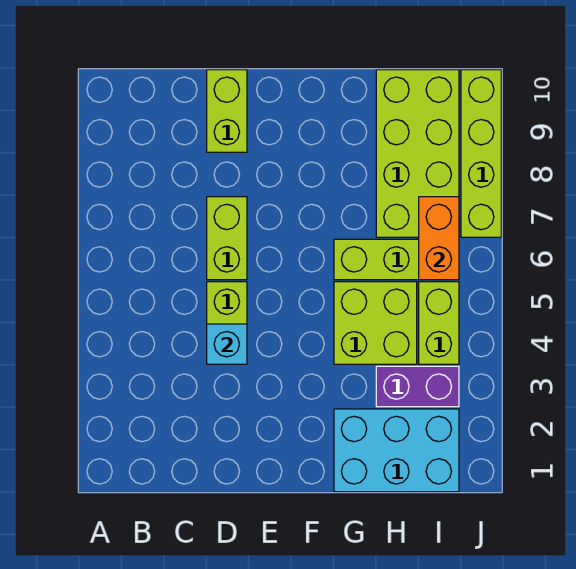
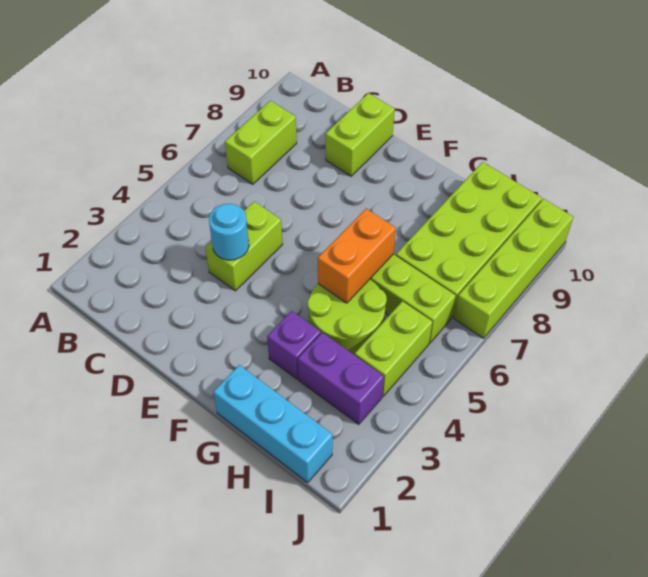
cyan brick D4 level 2 -> cyan round brick D4 level 2
lime brick D6:D7 level 1 -> lime brick B7:B8 level 1
cyan brick G1:I2 level 1 -> cyan brick G1:I1 level 1
none -> purple brick G3 level 1
lime brick G4:H5 level 1 -> lime round brick G4:H5 level 1
orange brick I6:I7 level 2 -> orange brick G5:G6 level 2

